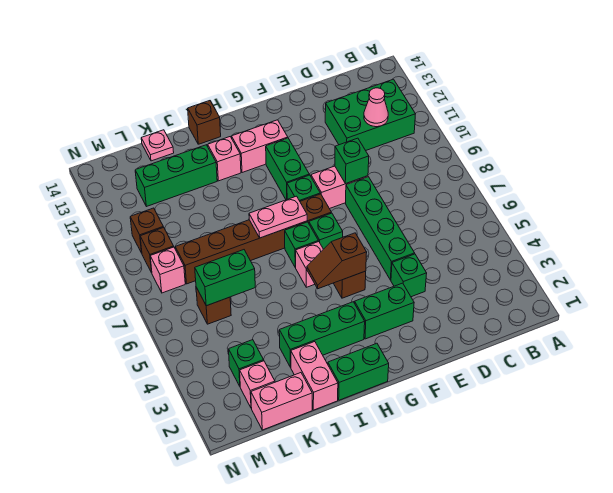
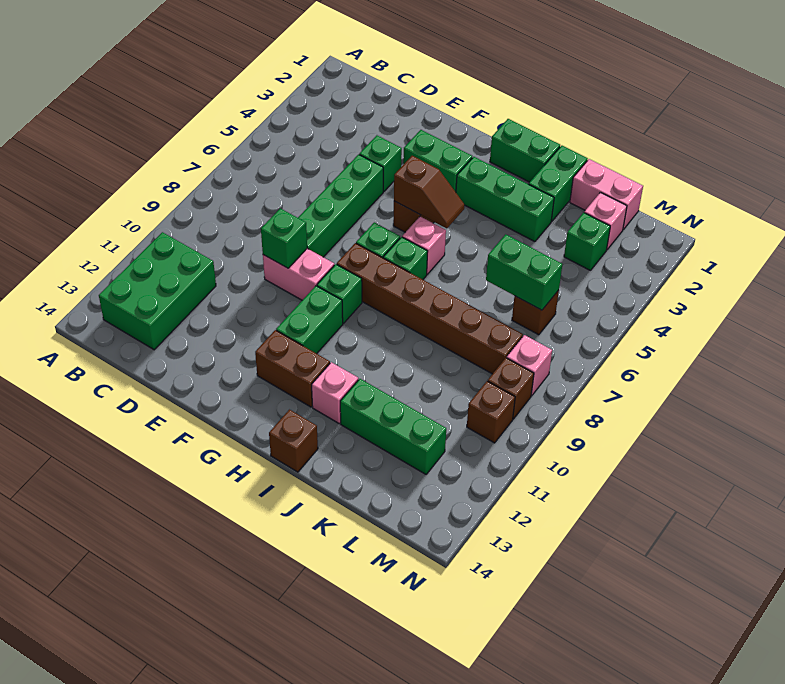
green brick B11:D12 level 1 -> green brick B11:C13 level 1
pink cone C11 level 2 -> none
pink brick G12:H12 level 1 -> brown brick G12:H12 level 1
pink plate H8:I8 level 2 -> none
pink brick J1:J2 level 1 -> green brick J1:J2 level 1
pink plate K14 level 1 -> none

